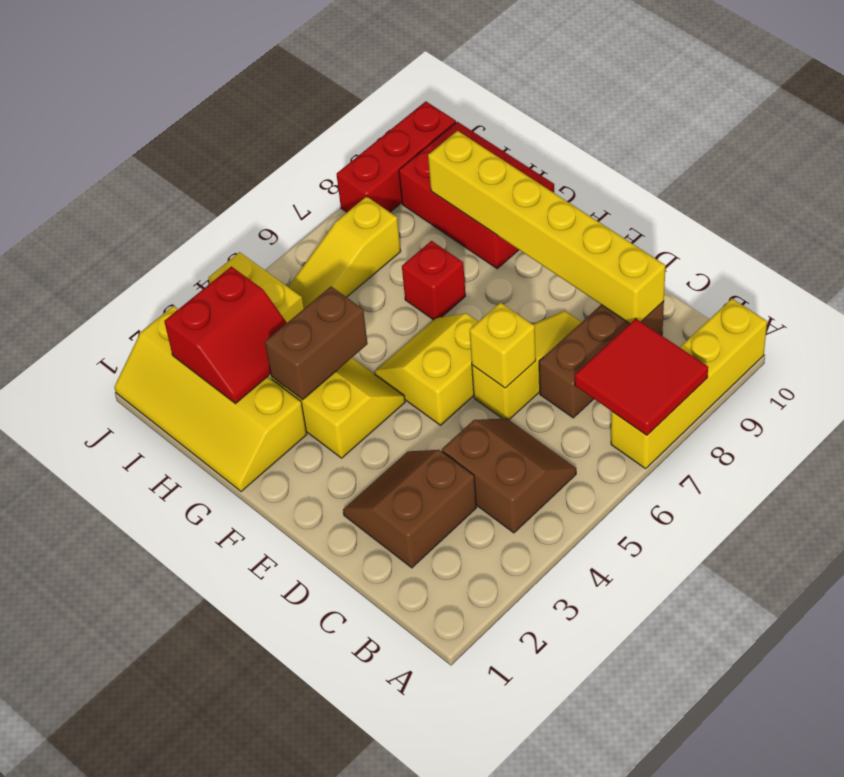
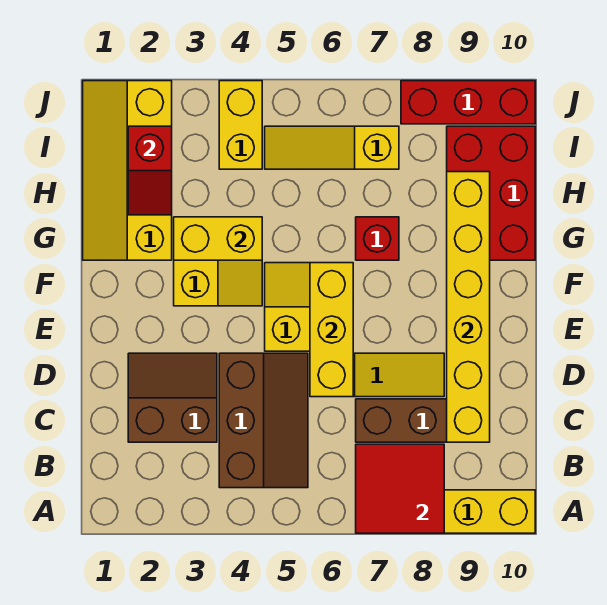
brown slope B4:C5 level 1 top 4 -> brown slope B4:D5 level 1 top 4
yellow brick D6 level 2 -> yellow brick D6:F6 level 2
brown brick G3:G4 level 2 -> yellow brick G3:G4 level 2
red slope H2:I3 level 2 top I -> red slope H2:I2 level 2 top I

